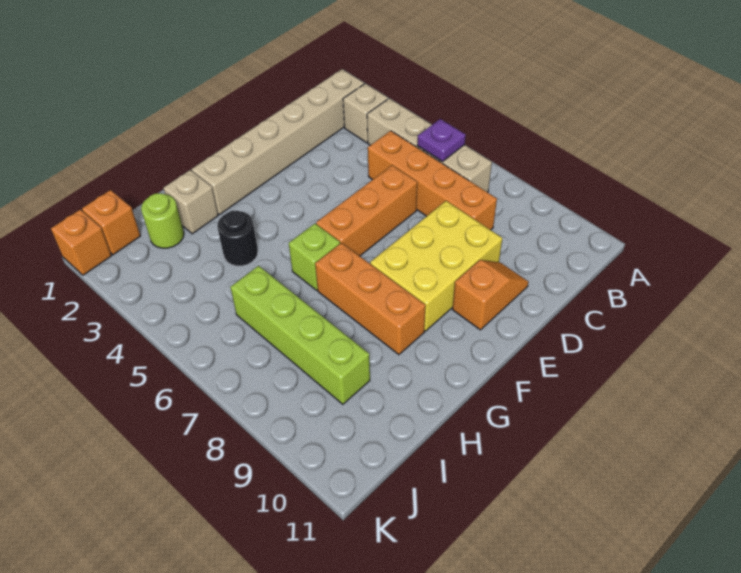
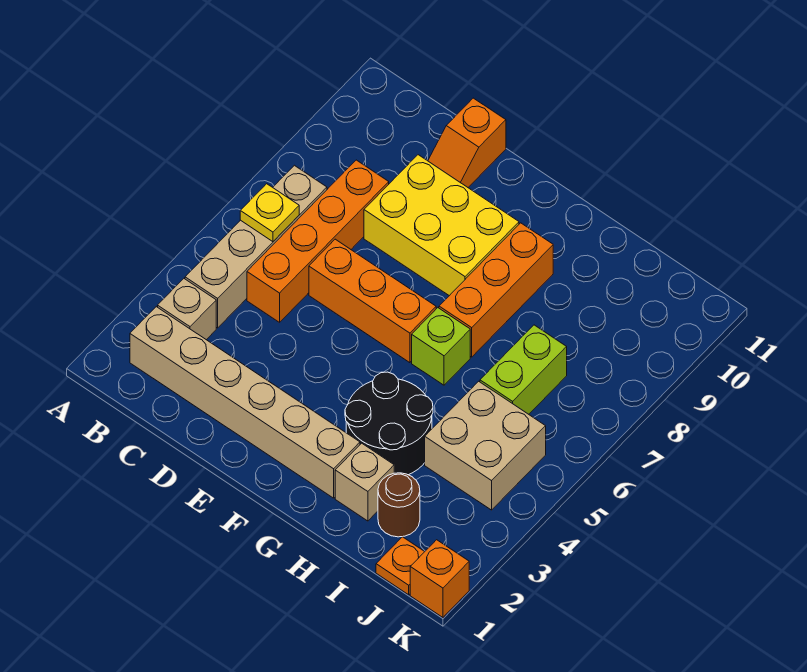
purple plate B6 level 2 -> yellow plate B6 level 2
orange slope D10:E10 level 1 top E -> orange slope D10:D11 level 1 top 11
black round brick H4 level 1 -> black round brick G3:H4 level 1
lime round brick I2 level 1 -> brown round brick I2 level 1
none -> tan brick I4:J5 level 1
lime brick I6:I9 level 1 -> lime brick I6:I7 level 1
orange brick J1 level 1 -> orange plate J1 level 1

